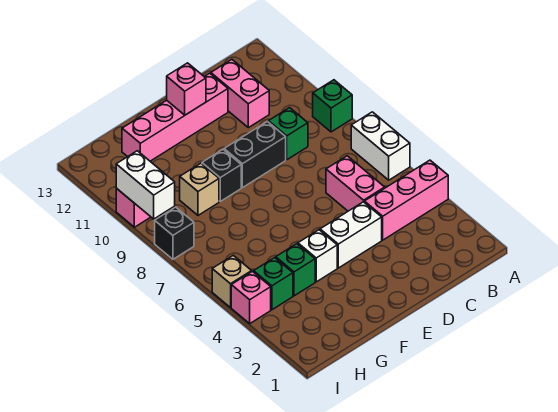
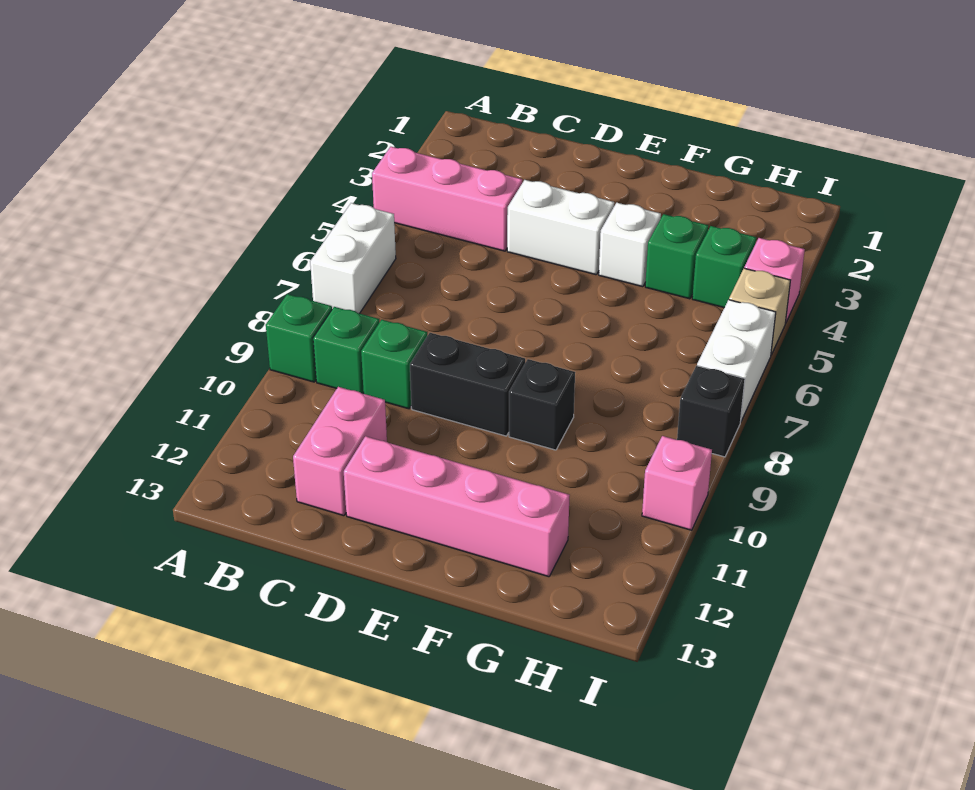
none -> green brick B9 level 1
pink brick C5:C6 level 1 -> none
pink brick E12 level 2 -> none
tan brick G9 level 1 -> none
white brick I9:I10 level 2 -> white brick I6:I7 level 1

